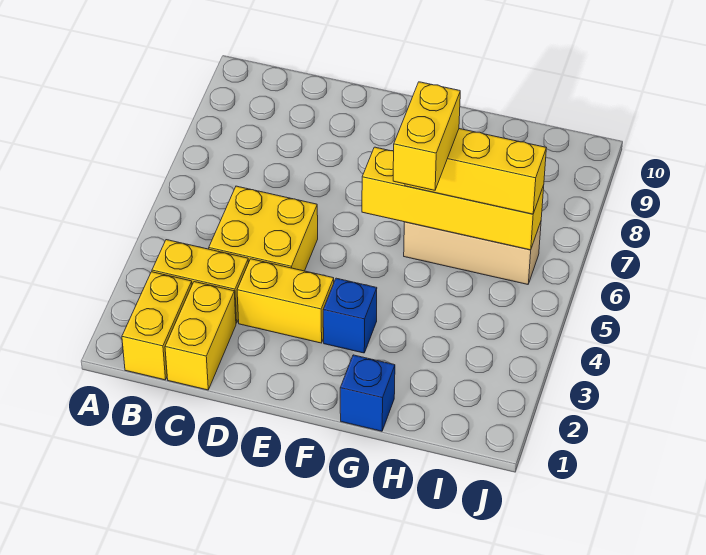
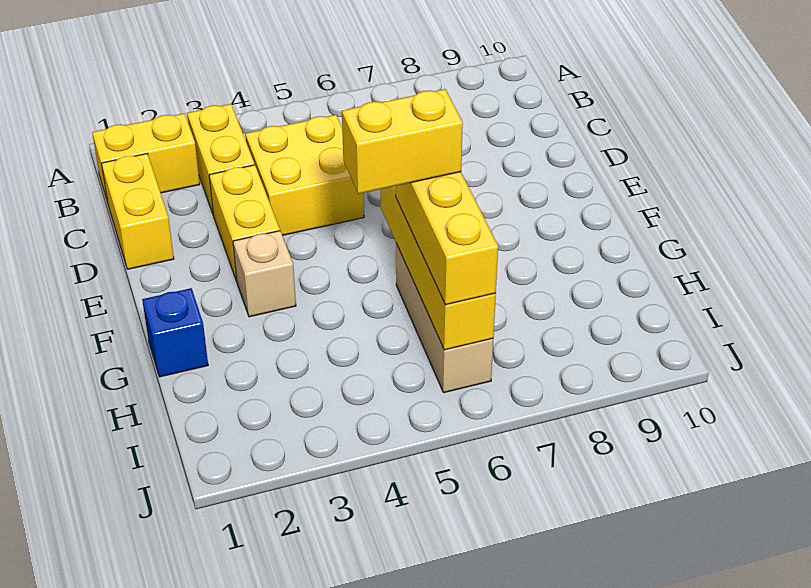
yellow brick C1:C2 level 1 -> yellow brick C1:D1 level 1
blue brick F3 level 1 -> tan brick F3 level 1

